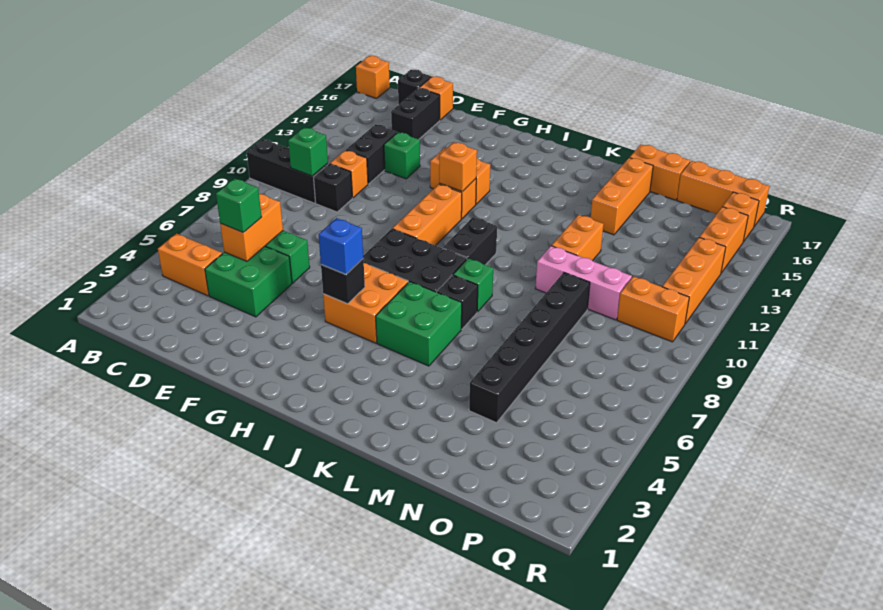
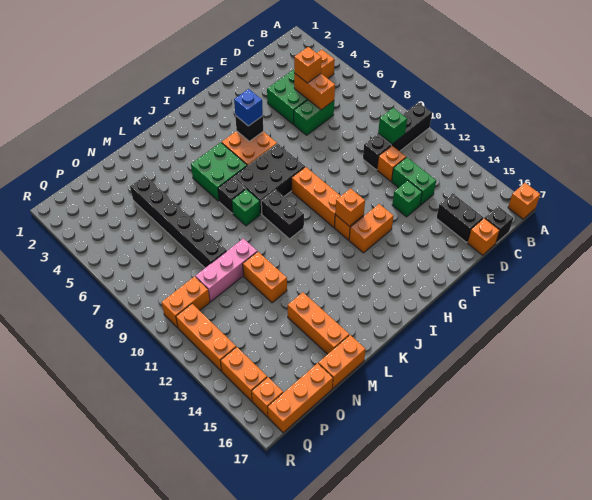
green brick D5 level 3 -> orange brick D5 level 3
black brick D12:D13 level 1 -> green brick D12:D13 level 1

